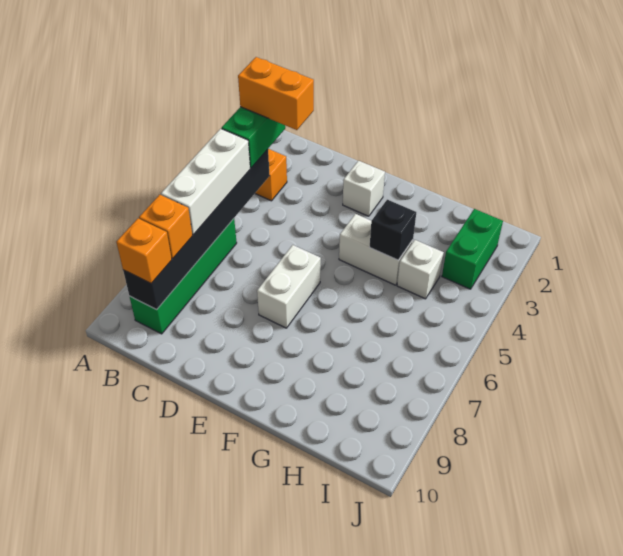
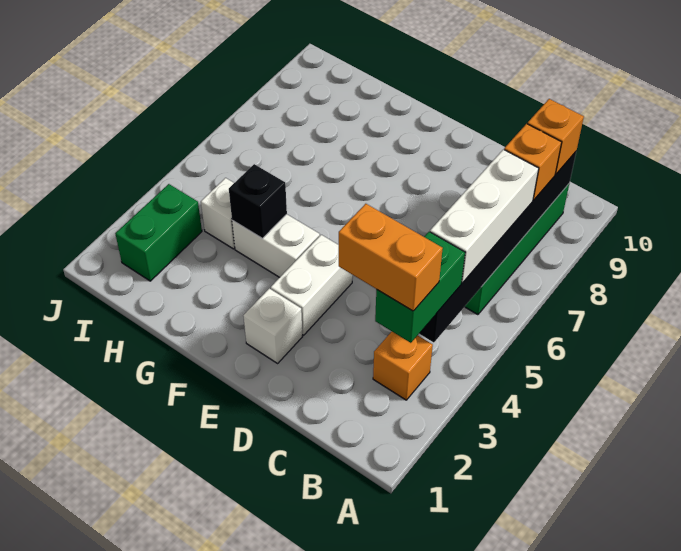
white brick E6:E7 level 1 -> white brick E3:E4 level 1

